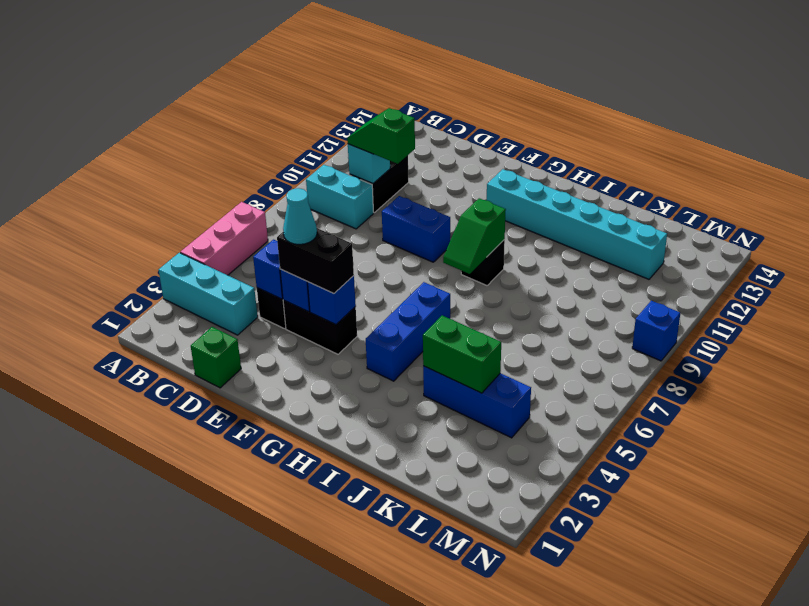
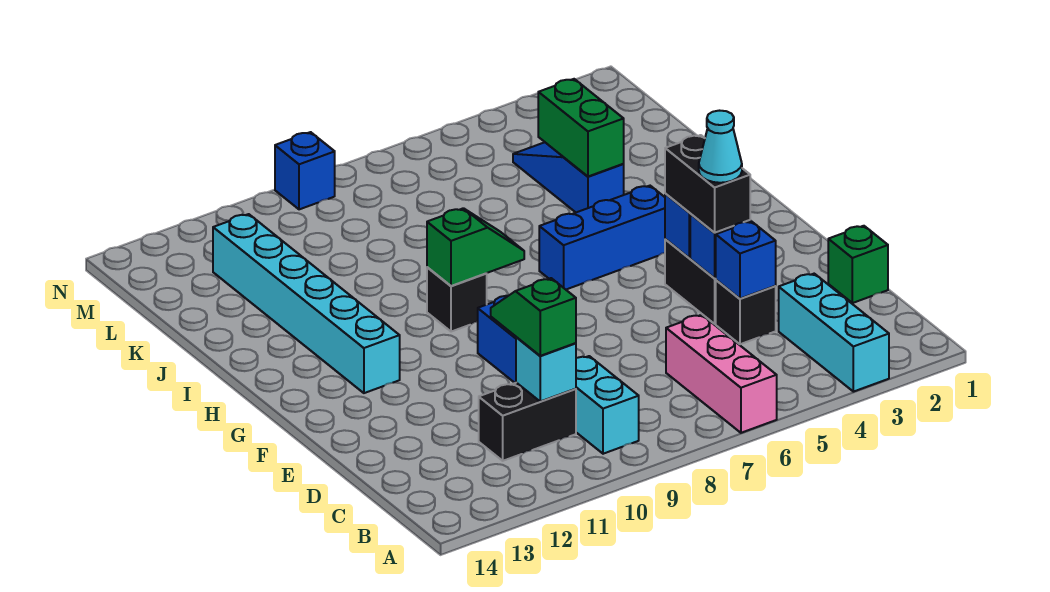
pink brick A4:A6 level 1 -> pink brick A6:C6 level 1
green slope C10:D10 level 3 top D -> green slope C10:D10 level 3 top C
blue brick J4:L4 level 1 -> blue slope J4:L4 level 1 top J

